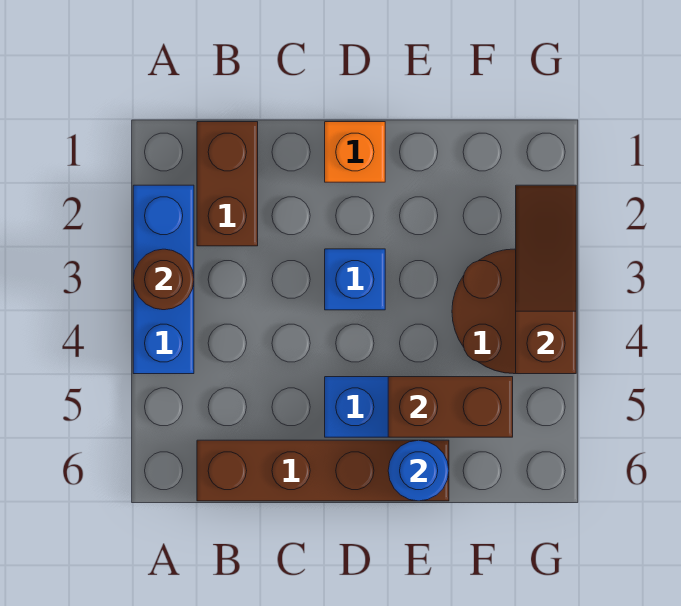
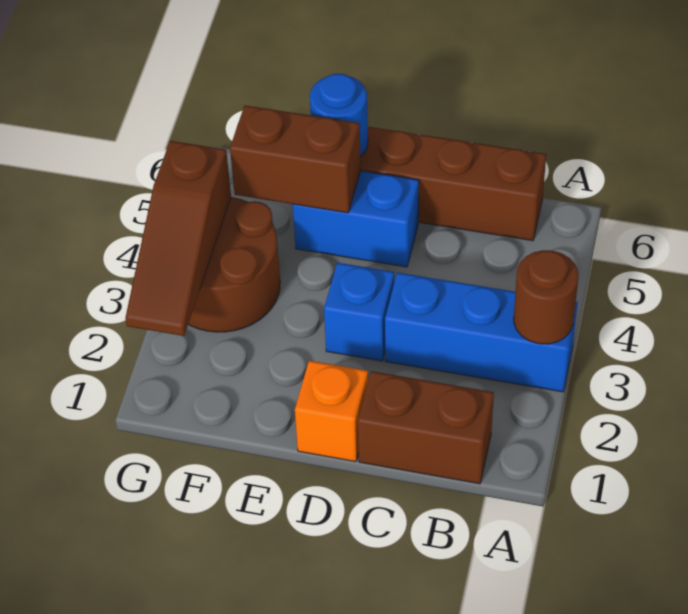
blue brick A2:A4 level 1 -> blue brick A3:C3 level 1
brown brick B1:B2 level 1 -> brown brick B1:C1 level 1

